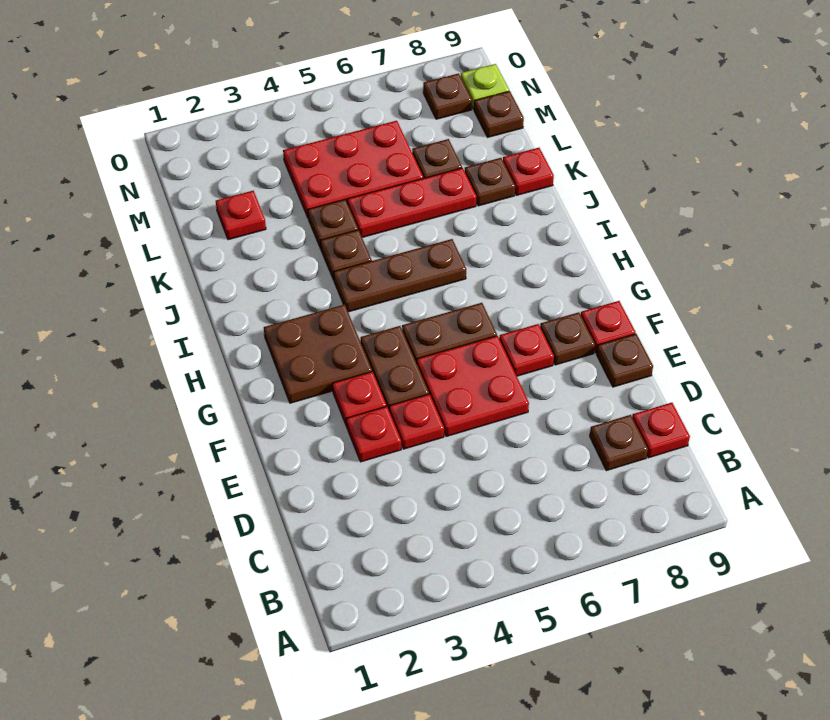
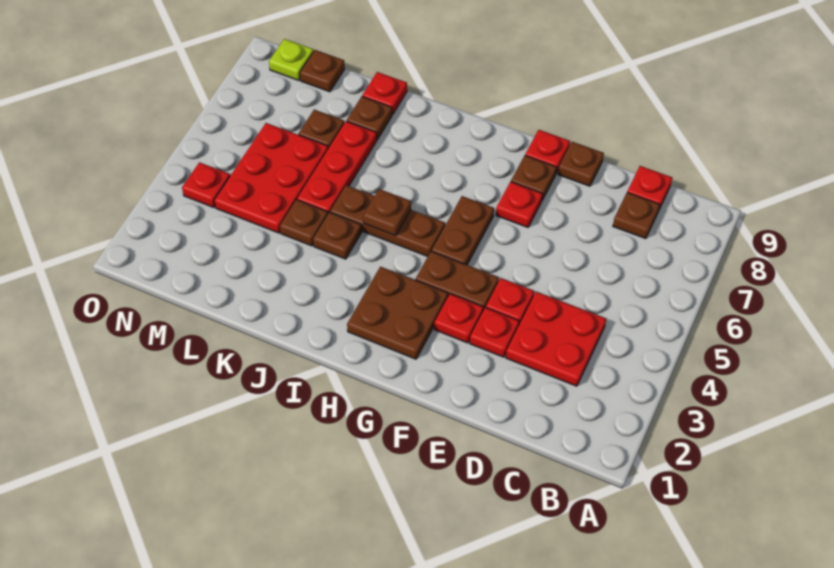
red plate E5:F6 level 1 -> red plate C3:D4 level 1
brown plate I4:I6 level 1 -> brown plate H5:J5 level 1
red plate L2 level 1 -> red plate N4 level 1
brown plate N8 level 1 -> brown plate I5 level 2

